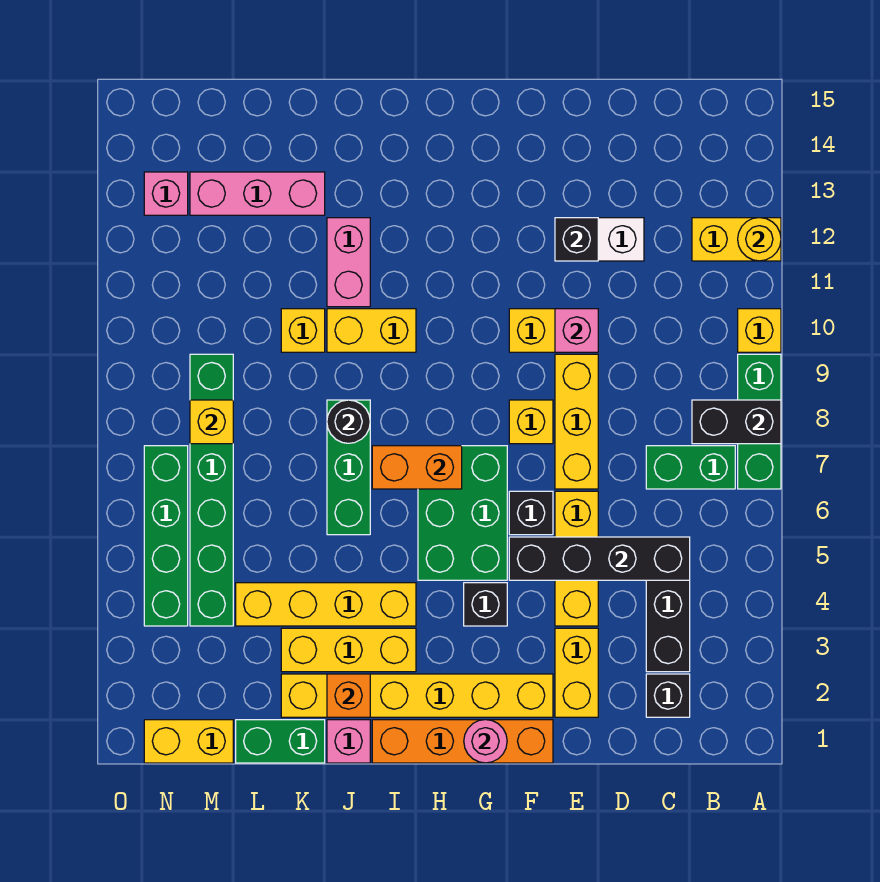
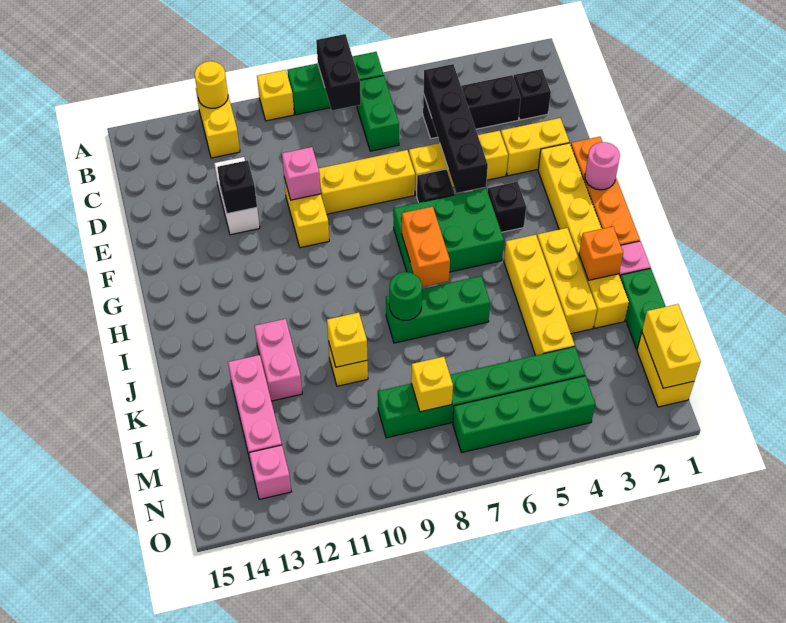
yellow brick F8 level 1 -> yellow brick K10 level 2
yellow brick I10:J10 level 1 -> yellow brick M1:N1 level 2
black round brick J8 level 2 -> green round brick J8 level 2
pink brick J11:J12 level 1 -> pink brick J12:K12 level 1

